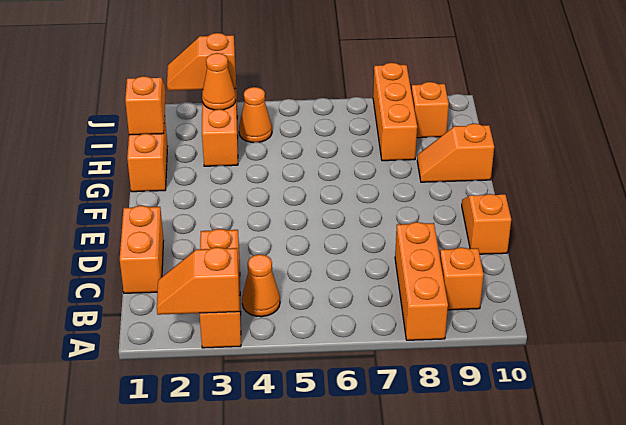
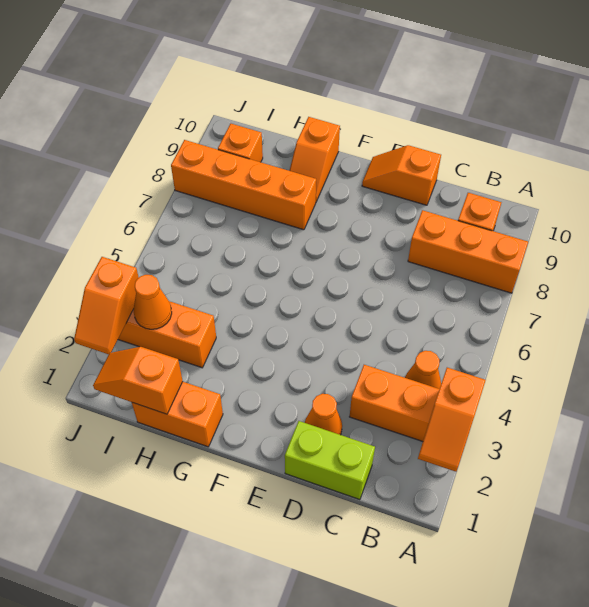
orange brick C1:D1 level 1 -> lime brick C1:D1 level 1
orange brick H8:J8 level 1 -> orange brick G8:J8 level 1
orange cone I4 level 1 -> orange cone D2 level 1

